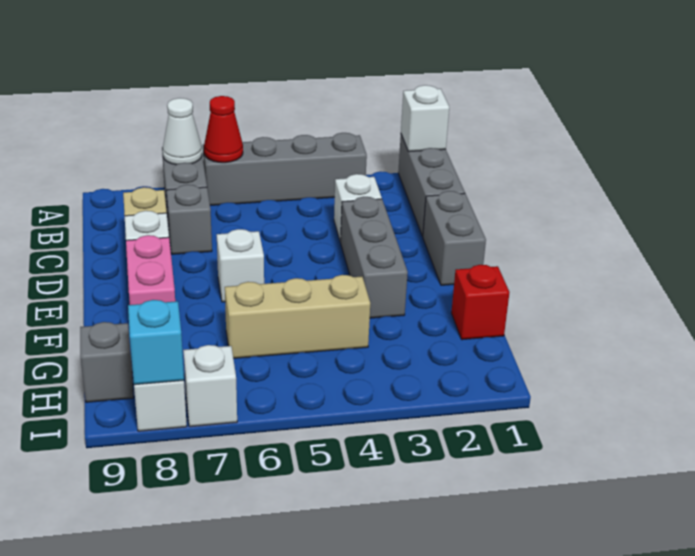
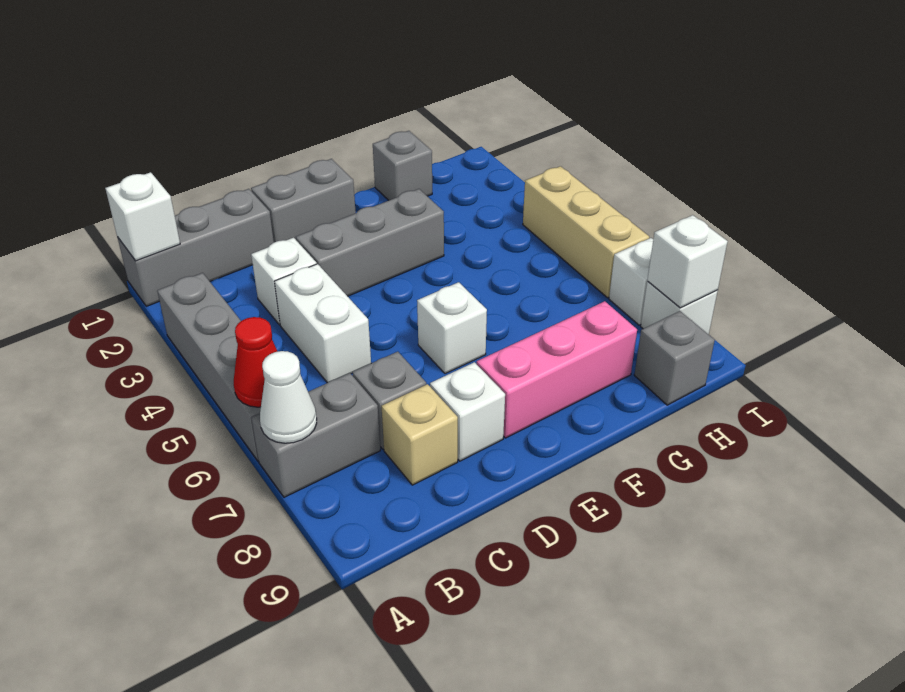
none -> white brick C4:C5 level 1
pink brick E8:F8 level 1 -> pink brick E8:G8 level 1
red brick G1 level 1 -> grey brick G1 level 1
tan brick G4:G6 level 1 -> tan brick I4:I6 level 1
cyan brick I8 level 2 -> white brick I8 level 2

